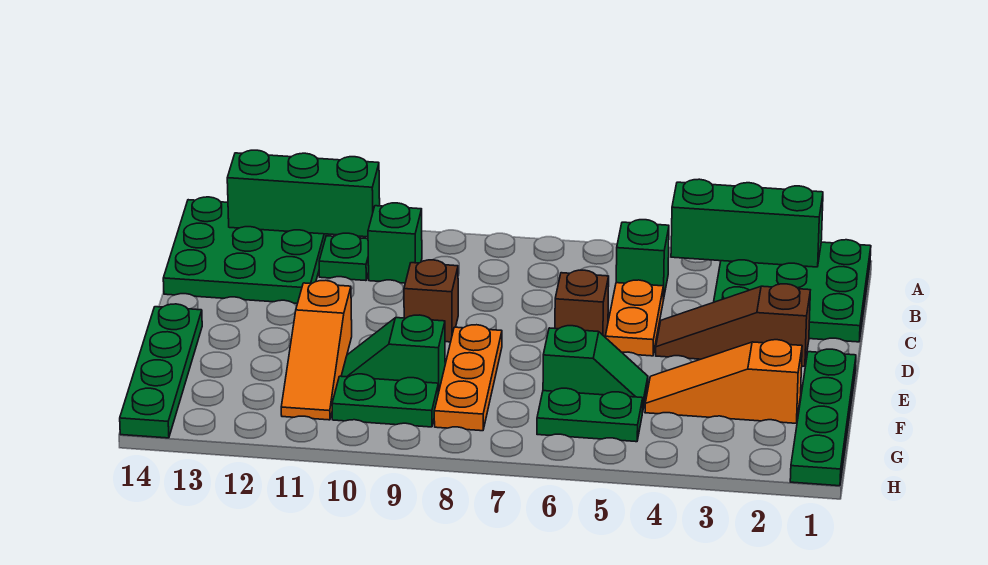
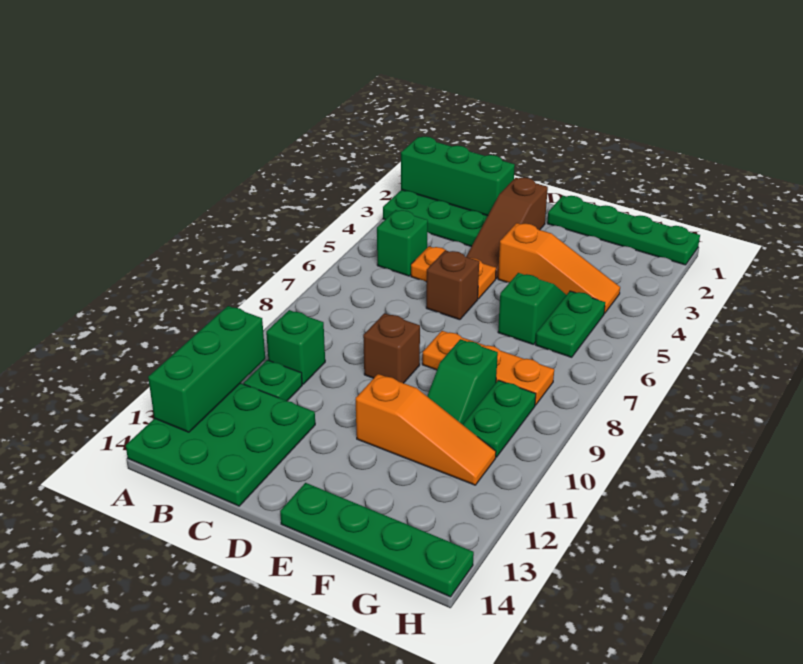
green brick A2:A4 level 2 -> green brick A2:C2 level 2
orange slope F2:F4 level 1 top 2 -> orange slope E4:G4 level 1 top E

